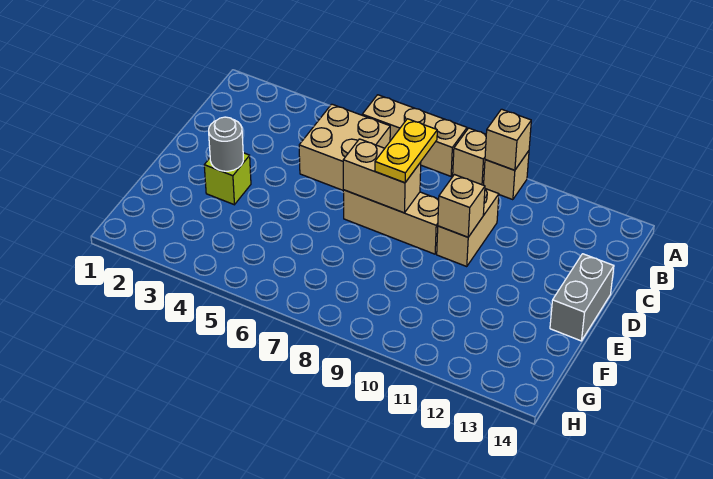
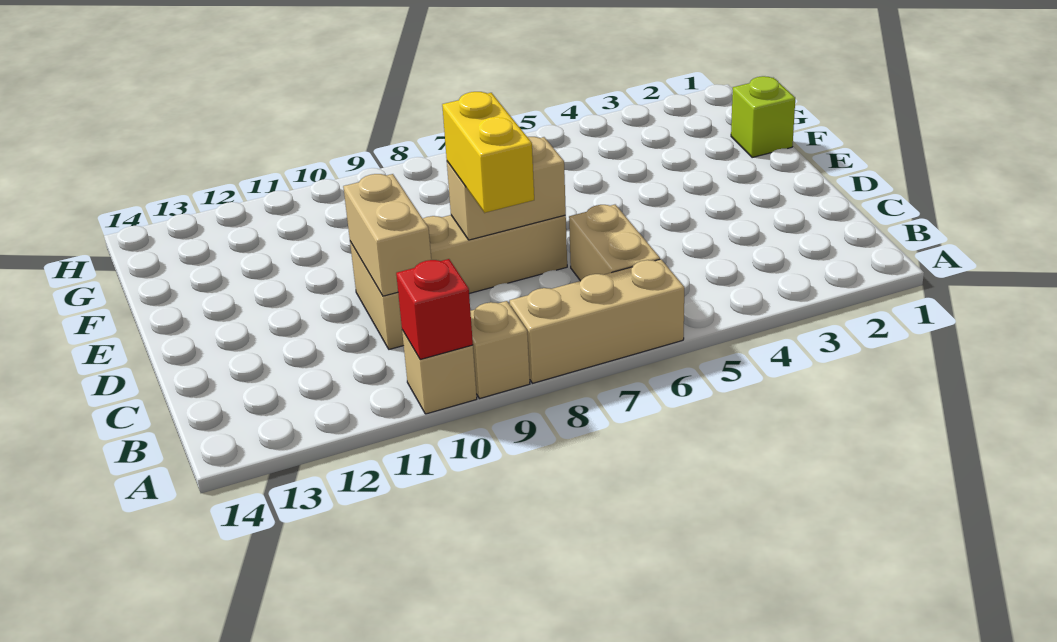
tan brick A10 level 2 -> red brick A10 level 2
tan brick B5:C6 level 1 -> tan brick B6:C6 level 1
yellow plate C8:D8 level 3 -> yellow brick C8:D8 level 3
tan brick D10 level 2 -> tan brick C10:D10 level 2
grey brick D14:E14 level 1 -> none
lime brick E3 level 1 -> lime brick F1 level 1
grey round brick E3 level 2 -> none

